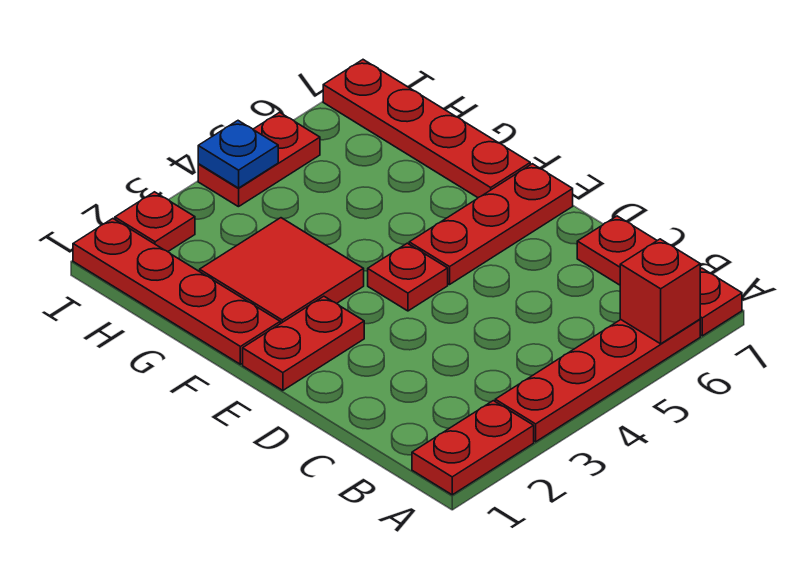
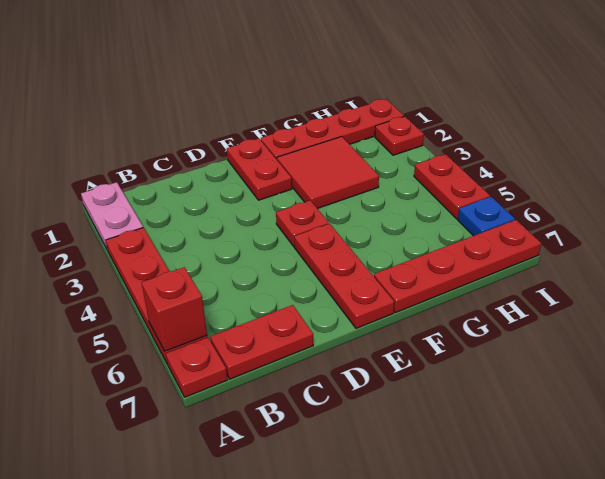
red plate A1:A2 level 1 -> pink plate A1:A2 level 1
blue plate I4 level 2 -> blue plate I6 level 1

